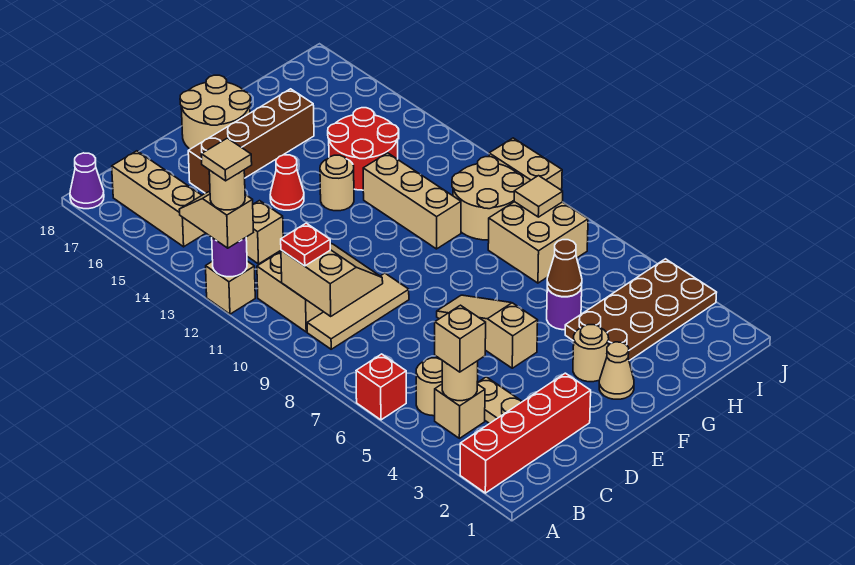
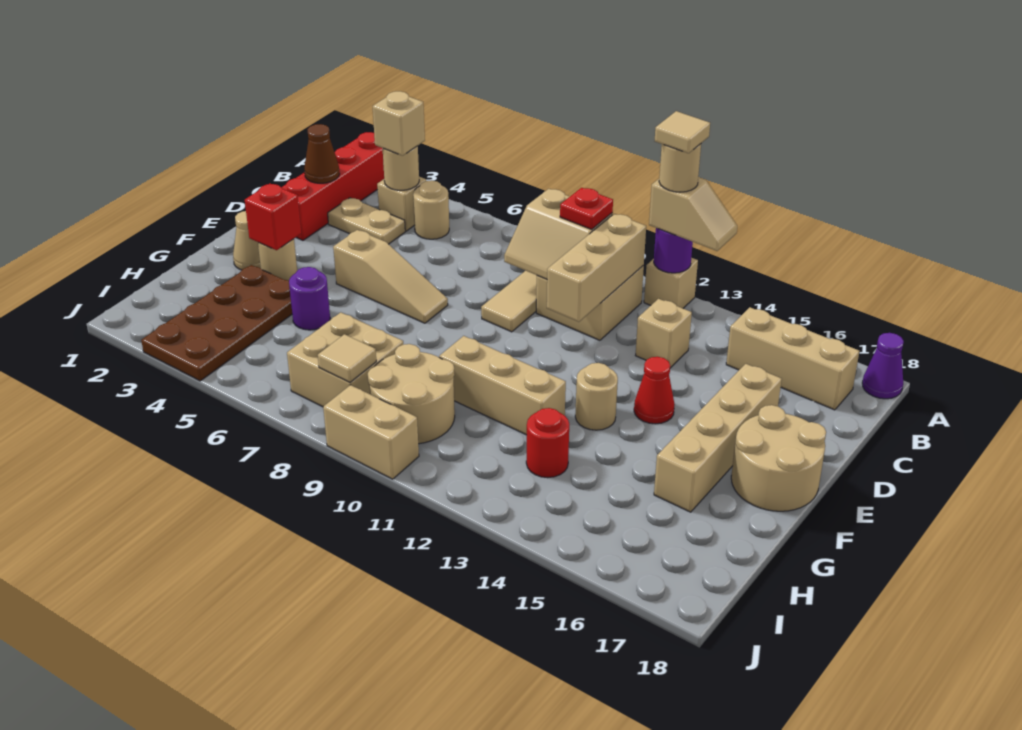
red brick A6 level 1 -> red brick F3 level 2
none -> tan brick B11:D11 level 2
brown brick D16:G16 level 1 -> tan brick D16:G16 level 1
brown cone G5 level 2 -> brown cone C2 level 2
red round brick G13:H14 level 1 -> red round brick H13 level 1

